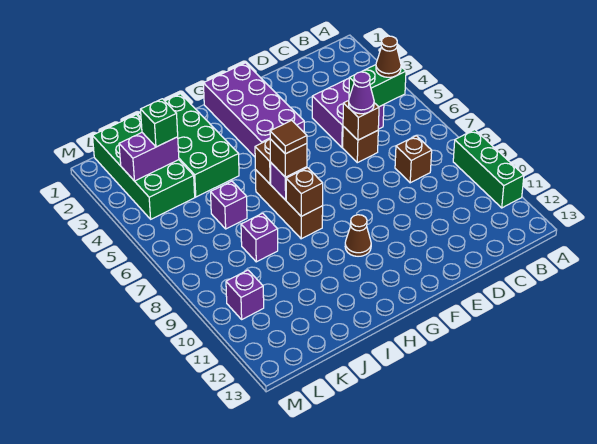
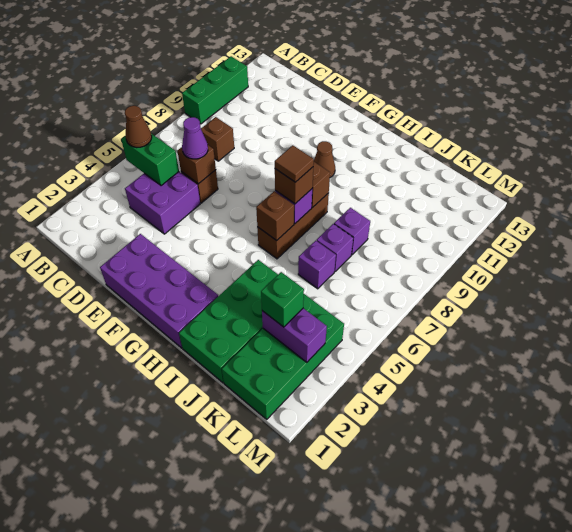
purple brick F1:G4 level 1 -> purple brick E1:H2 level 1
purple brick L10 level 1 -> purple brick J7 level 1

